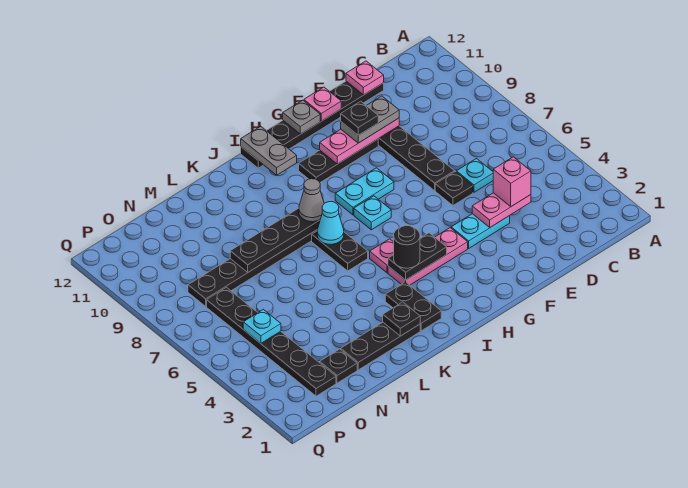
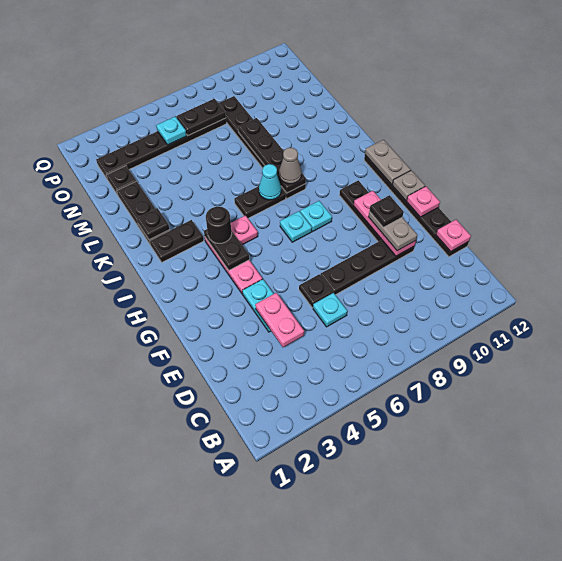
pink brick D4 level 3 -> none
cyan plate G8:H8 level 1 -> cyan plate H8 level 1
grey plate I11:I12 level 2 -> grey plate H12:I12 level 2
none -> black plate O6:O7 level 2

